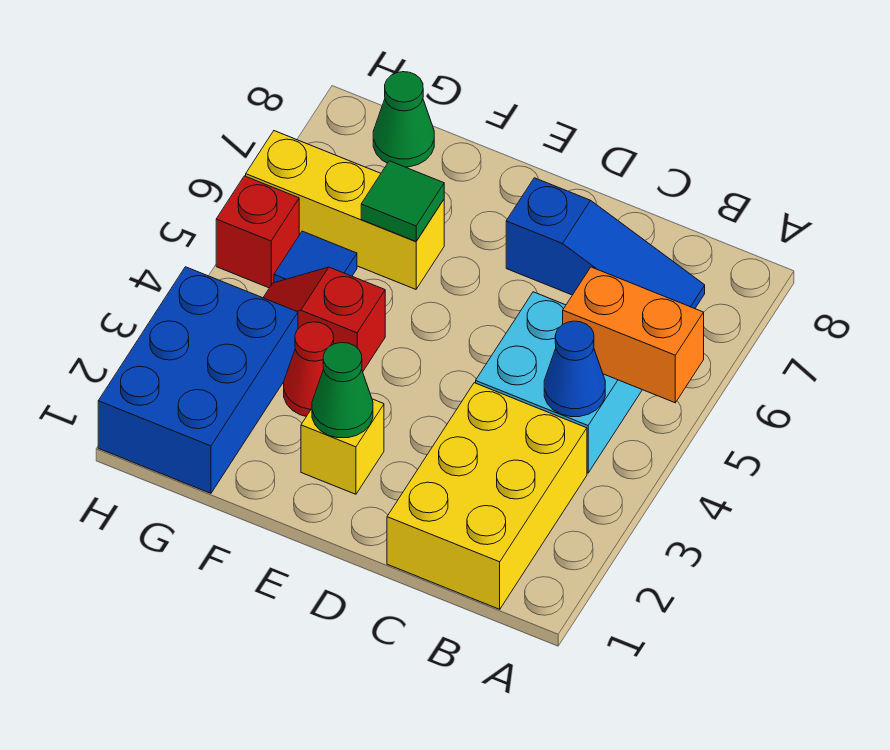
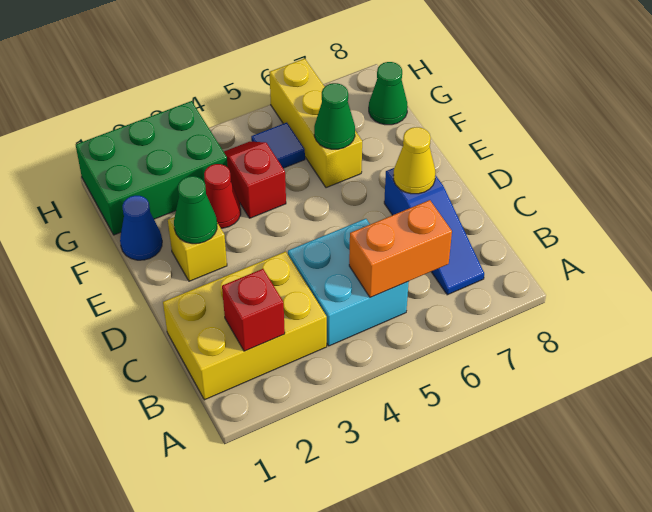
orange brick A5:B5 level 2 -> orange brick B5:B6 level 2
blue cone B4 level 2 -> blue cone F1 level 1
none -> yellow cone D7 level 2
green tile F6 level 2 -> green cone F6 level 2
blue brick G1:H3 level 1 -> green brick G1:H3 level 1
red brick H5 level 1 -> red brick B2 level 2

